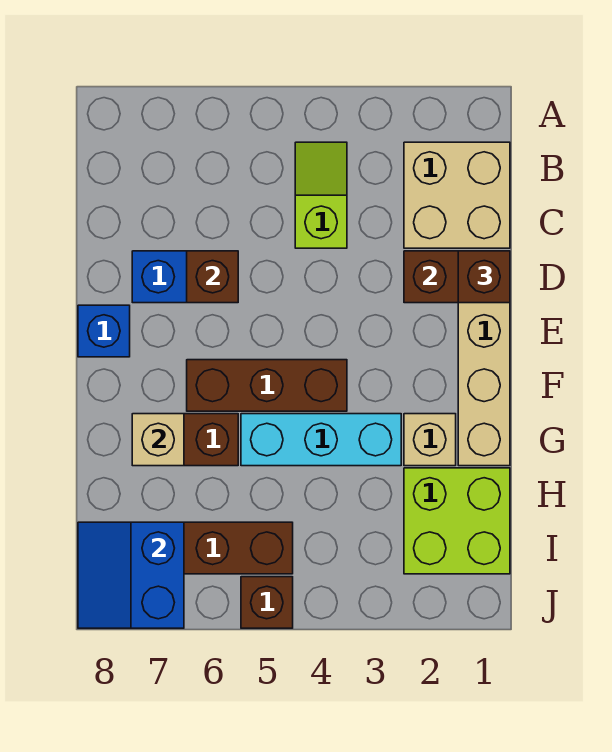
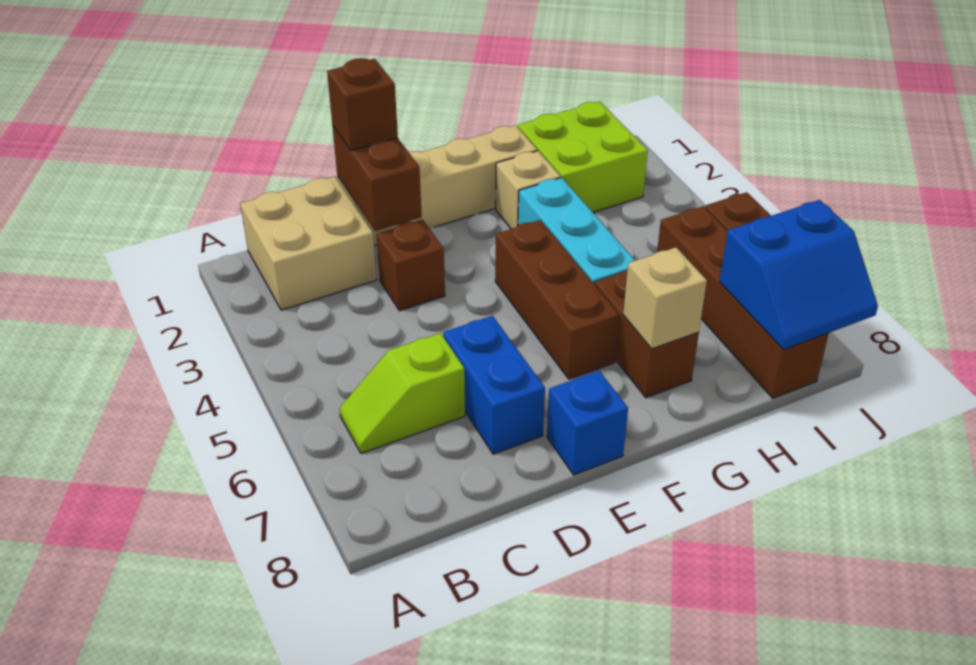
lime slope B4:C4 level 1 top C -> lime slope B6:C6 level 1 top C
brown brick D6 level 2 -> brown brick D3 level 1

